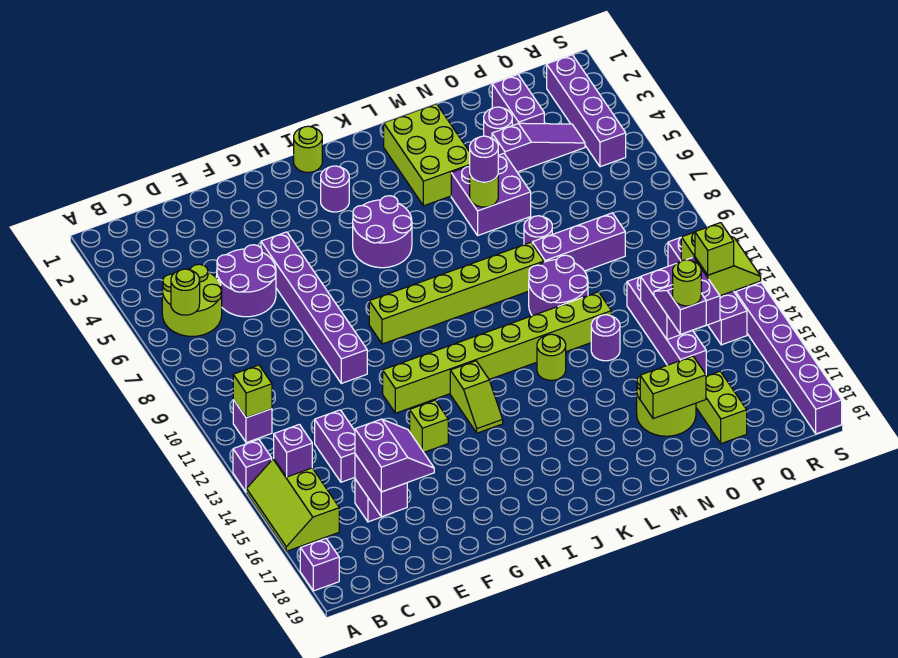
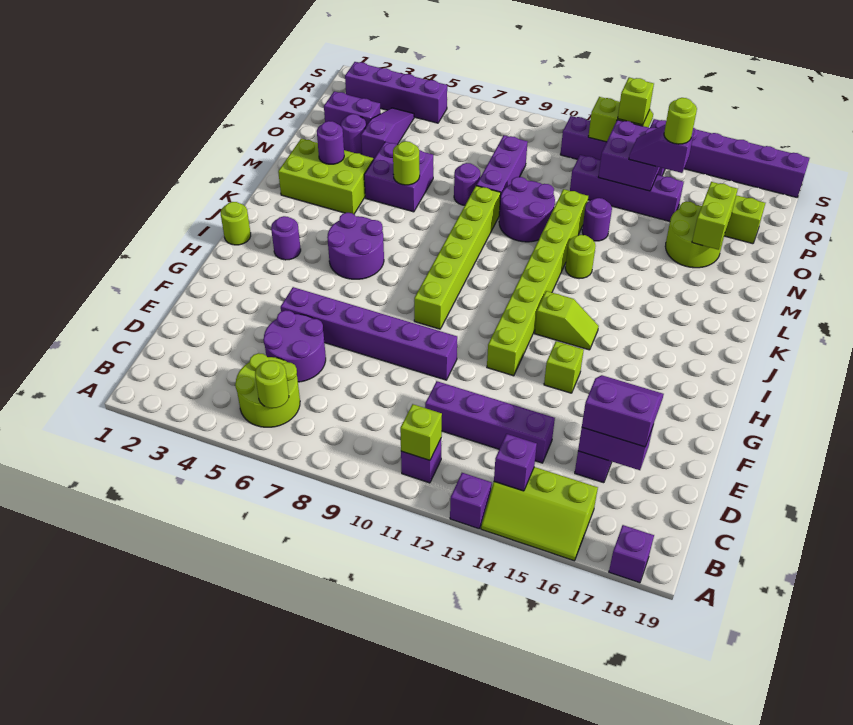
purple brick D13:D14 level 1 -> purple brick D11:D14 level 1
purple round brick M6 level 3 -> purple round brick M3 level 2

